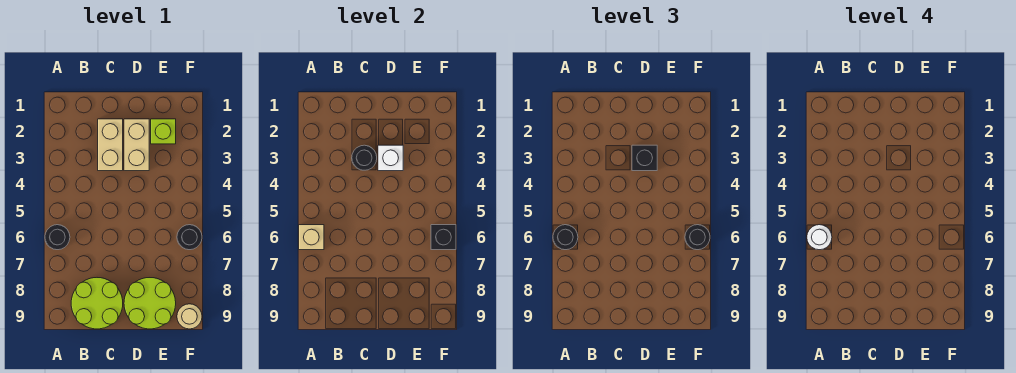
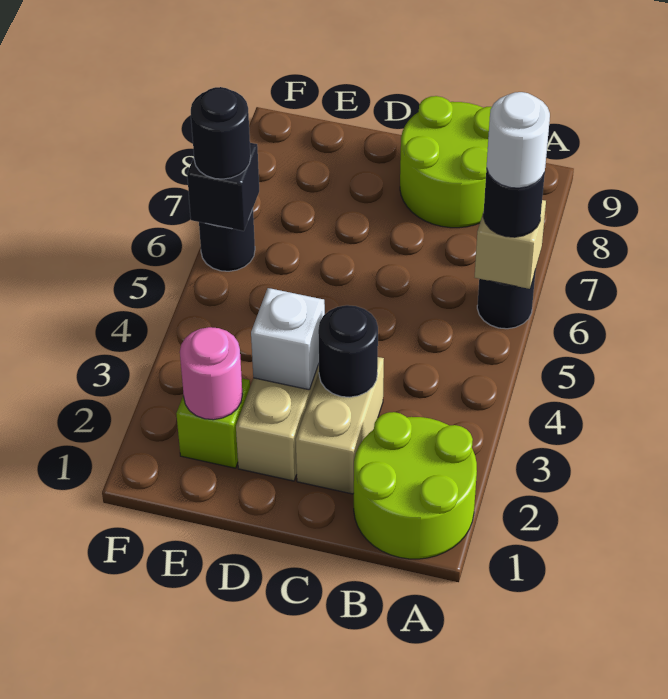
black brick D3 level 3 -> none
lime round brick D8:E9 level 1 -> lime round brick A1:B2 level 1
none -> pink round brick E2 level 2
tan round brick F9 level 1 -> none

